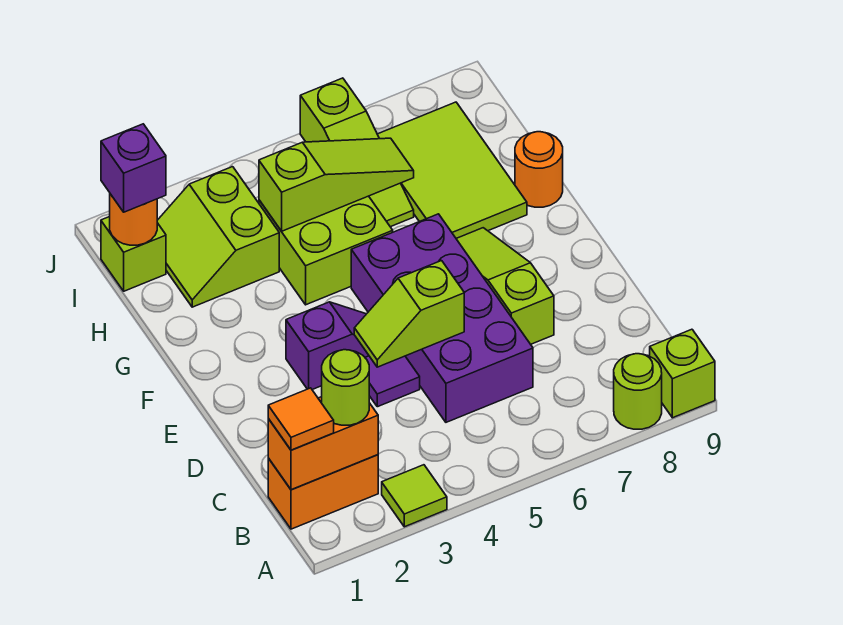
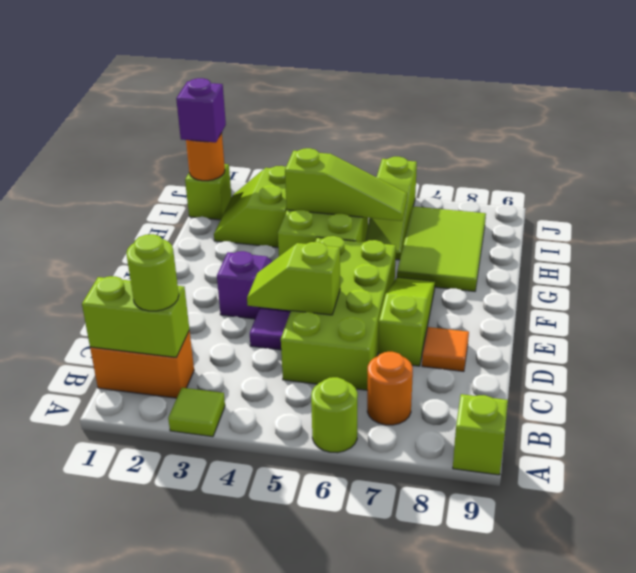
lime round brick A8 level 1 -> lime round brick A6 level 1
orange brick B1:B2 level 2 -> lime brick B1:B2 level 2
orange tile B1 level 3 -> orange tile D8 level 1
purple brick C5:F6 level 1 -> lime brick C5:F6 level 1
orange round brick G9 level 1 -> orange round brick B7 level 1

